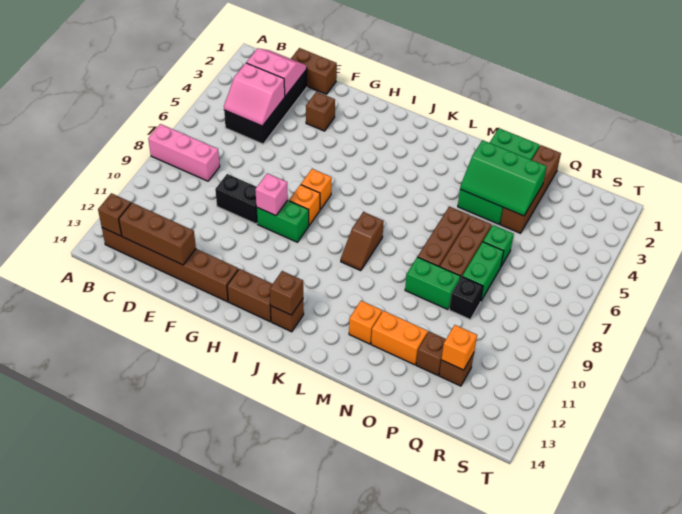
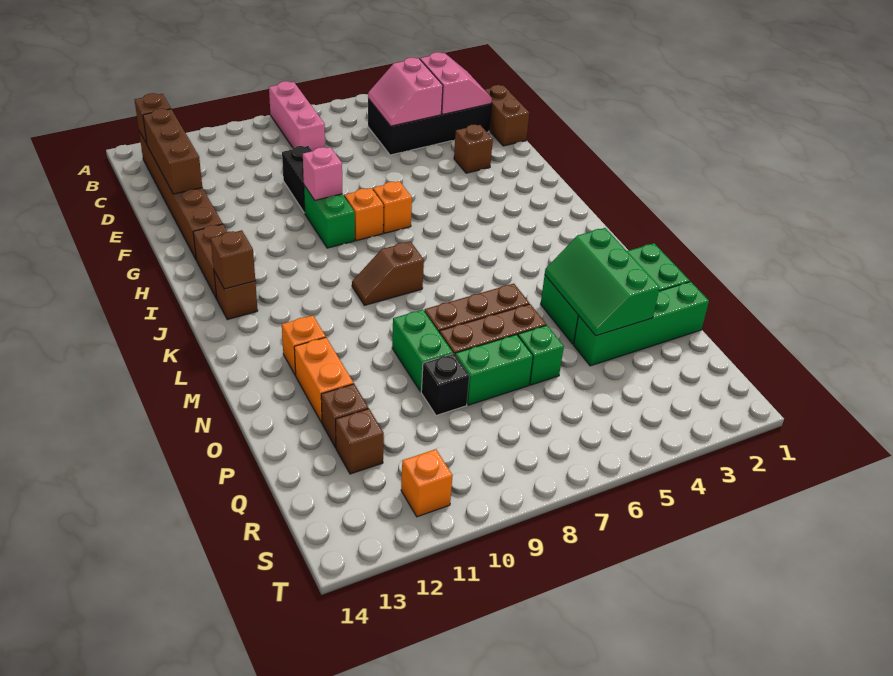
brown brick P1:P4 level 1 -> green brick P1:P4 level 1
orange brick Q12 level 2 -> orange brick S11 level 1

